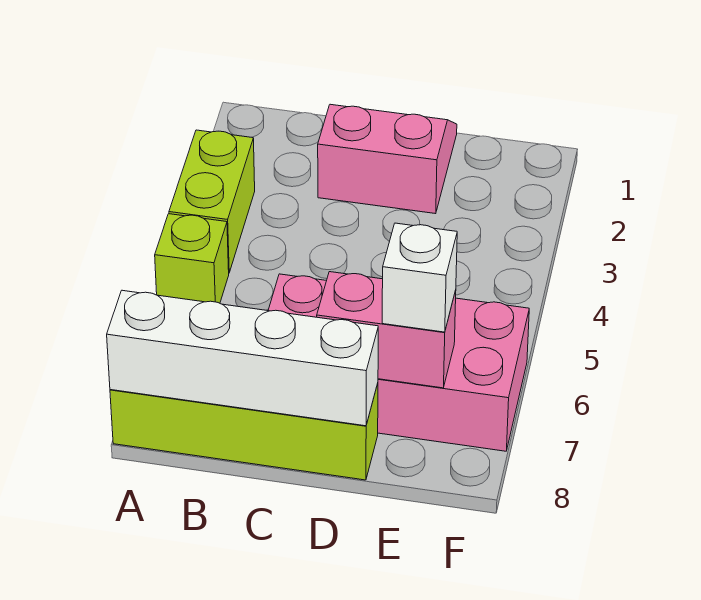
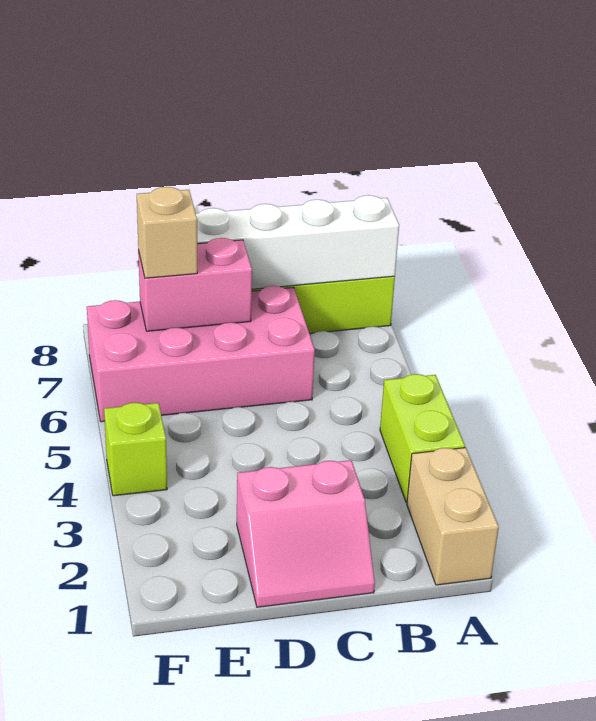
none -> tan brick A1:A2 level 1
lime brick A5 level 1 -> lime brick F4 level 1
white brick E7 level 3 -> tan brick E7 level 3

